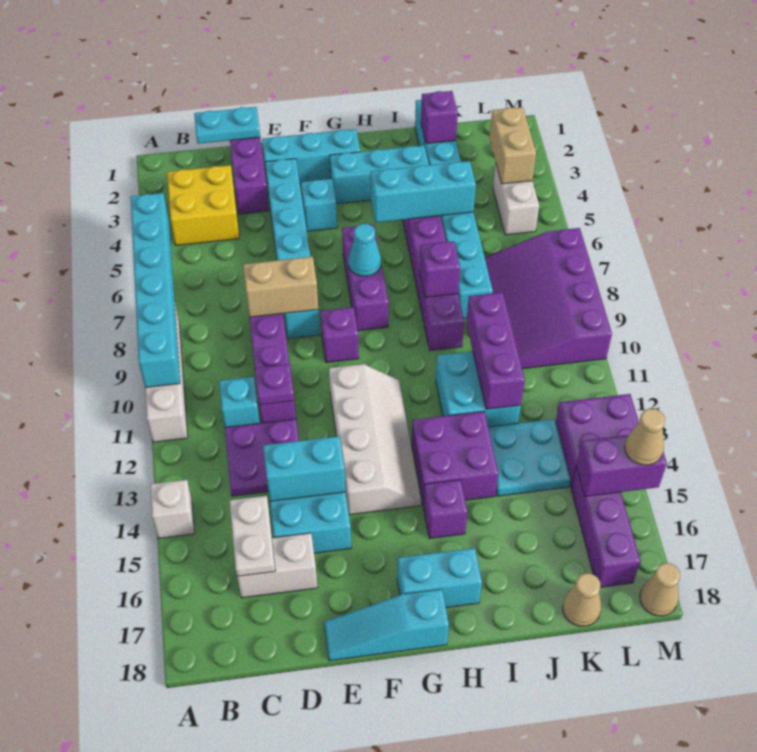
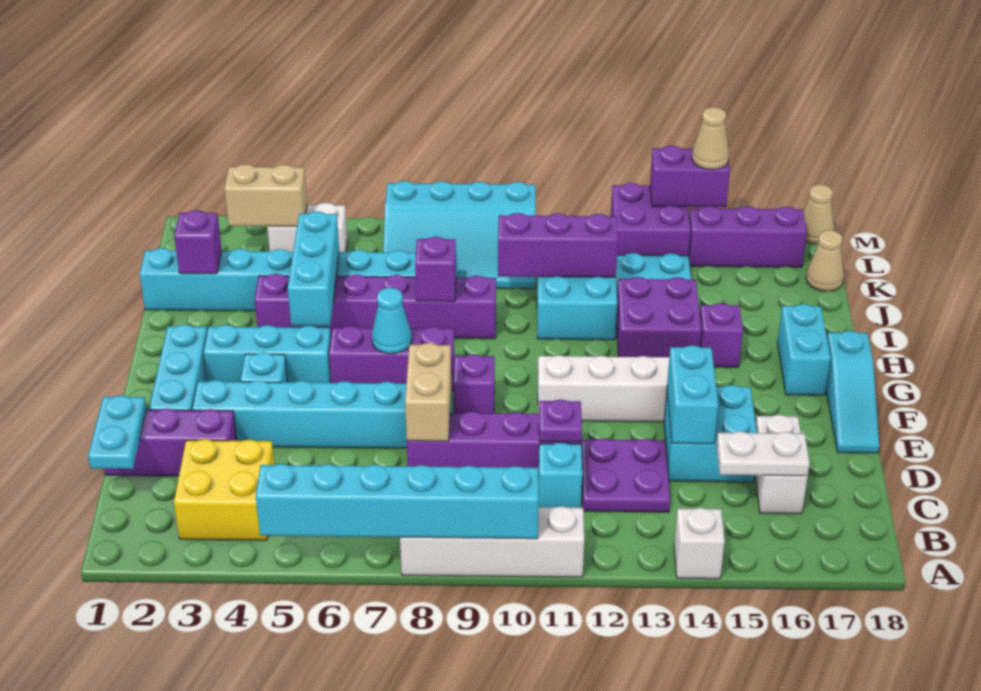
cyan brick G3:I3 level 1 -> cyan brick G3:G5 level 1
purple slope K7:M10 level 1 top M -> cyan slope K7:M10 level 1 top M
purple brick L15:M15 level 2 -> purple brick M14:M15 level 2

